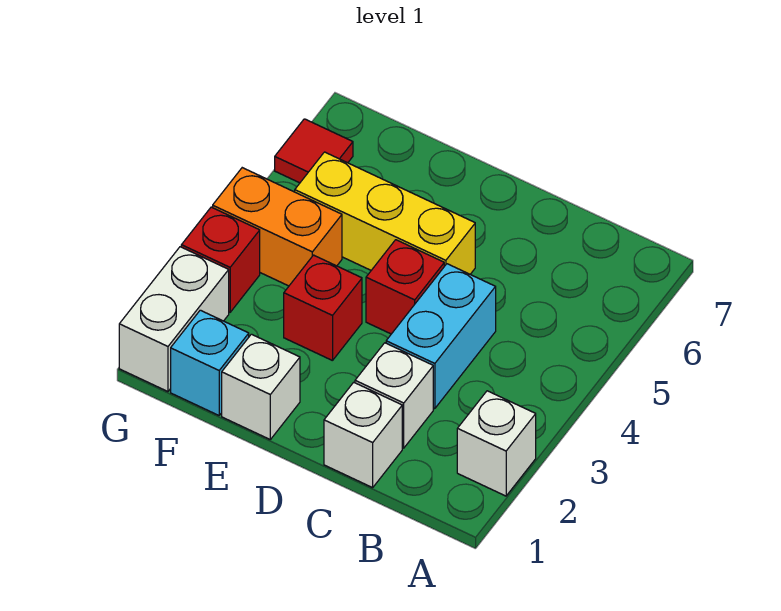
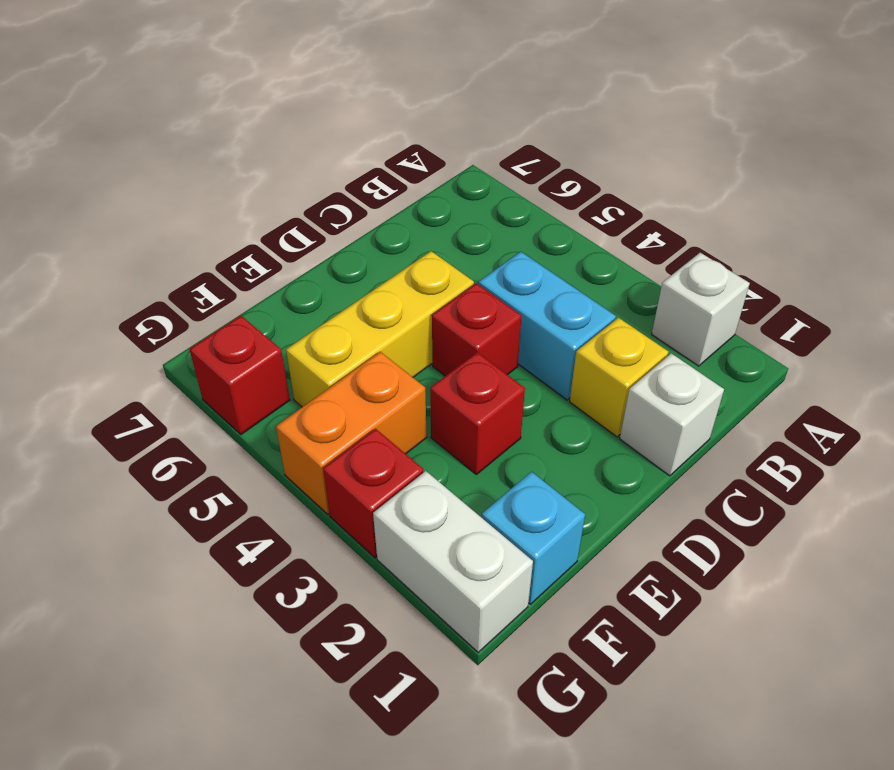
white brick C2 level 1 -> yellow brick C2 level 1
white brick E1 level 1 -> none
red tile G6 level 1 -> red brick G6 level 1

